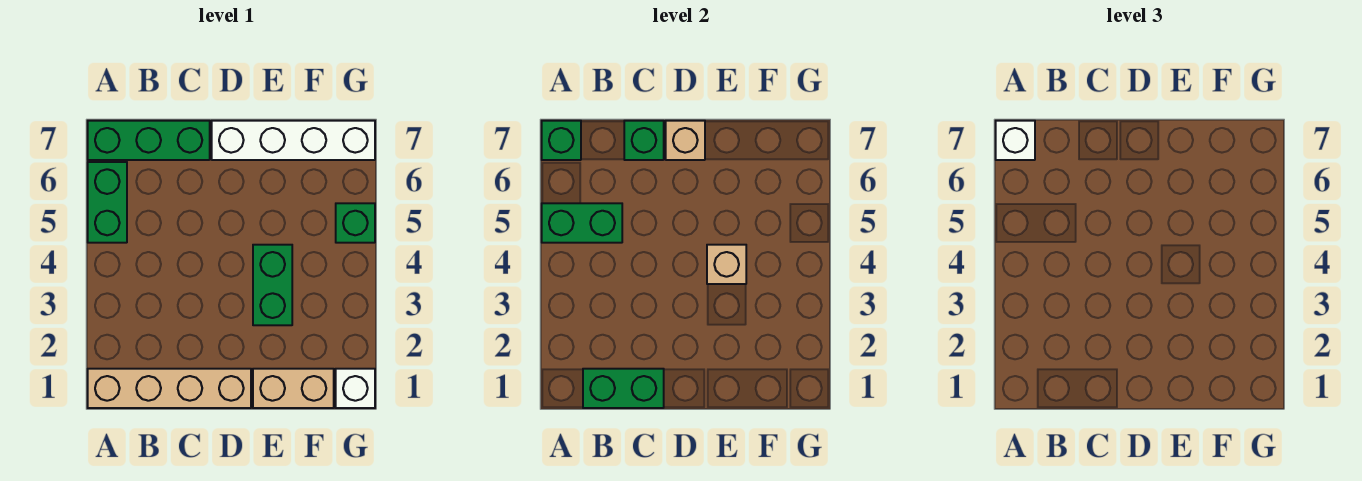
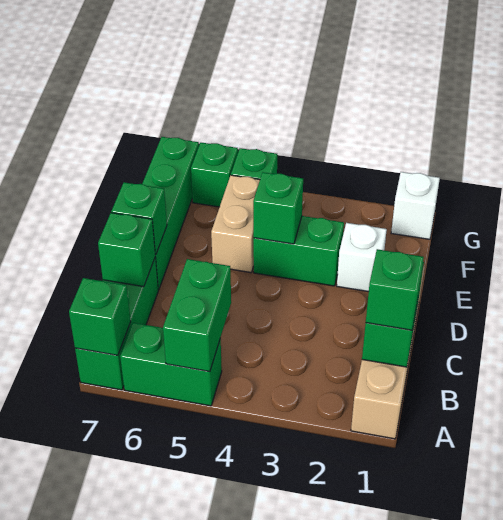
white brick A7 level 3 -> white brick E2 level 1
none -> green brick B1 level 3
white brick D7:G7 level 1 -> green brick D7:G7 level 1
tan brick D7 level 2 -> green brick D7 level 2
tan brick E1:F1 level 1 -> tan brick E5:F5 level 1
tan brick E4 level 2 -> green brick E4 level 2
none -> green brick G6 level 1

